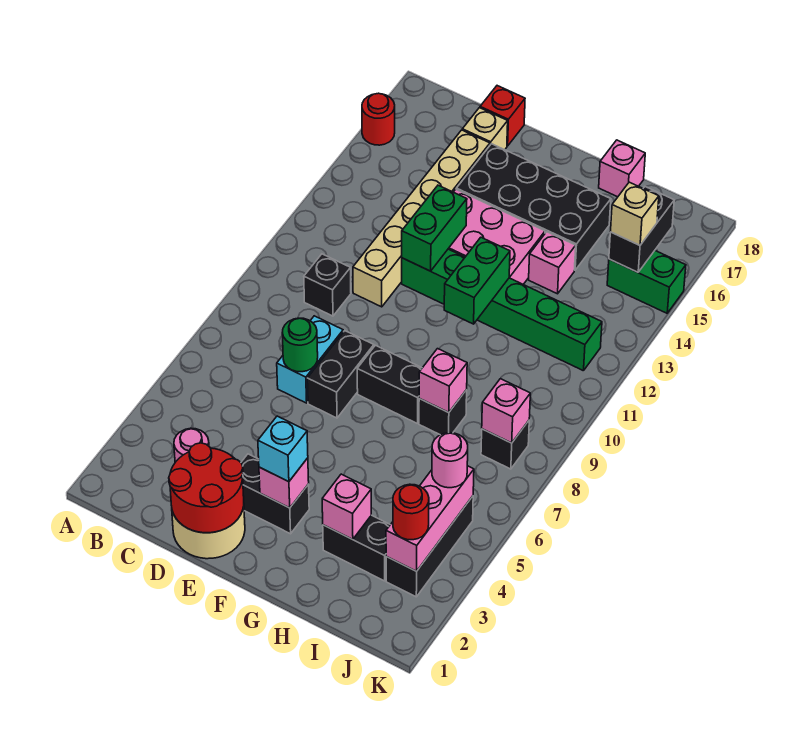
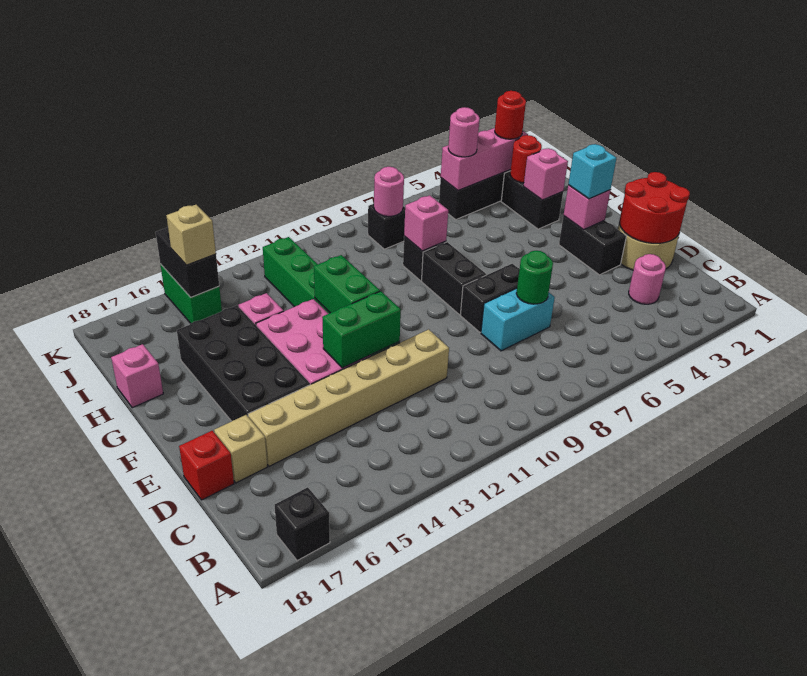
red round brick A16 level 1 -> red round brick I3 level 2
black brick C10 level 1 -> black brick A17 level 1
green brick G11:G12 level 2 -> green brick F12:G12 level 2
pink brick J8 level 2 -> pink round brick J8 level 2
black brick J15:J16 level 2 -> black brick J15:K15 level 2

